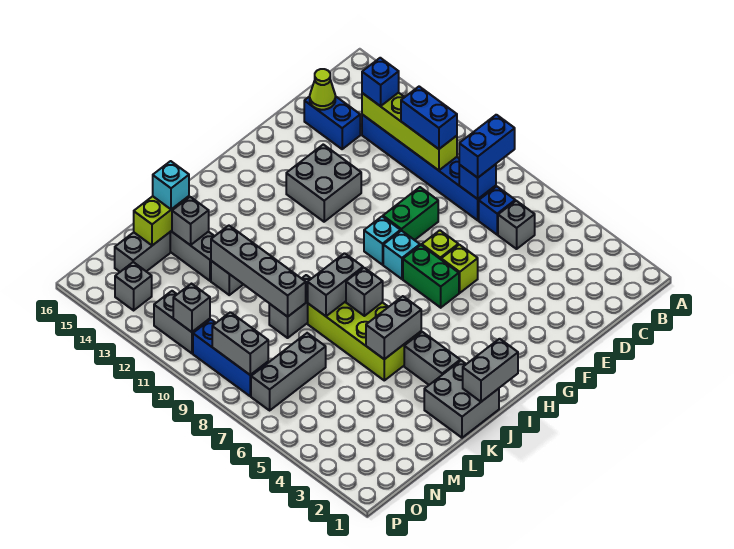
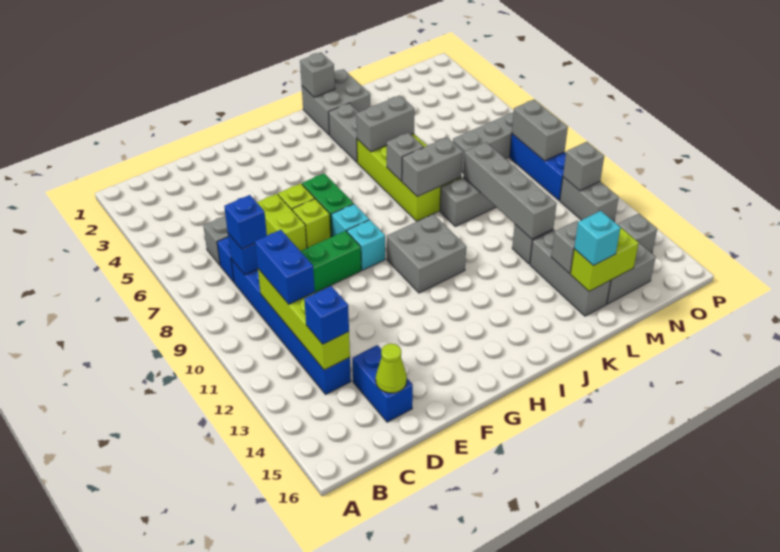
blue brick B8:C8 level 3 -> blue brick C8 level 3
none -> lime brick E6:E7 level 1
grey brick F12:G13 level 1 -> grey brick H10:I11 level 1
grey brick I1:J1 level 2 -> grey brick J1 level 2

